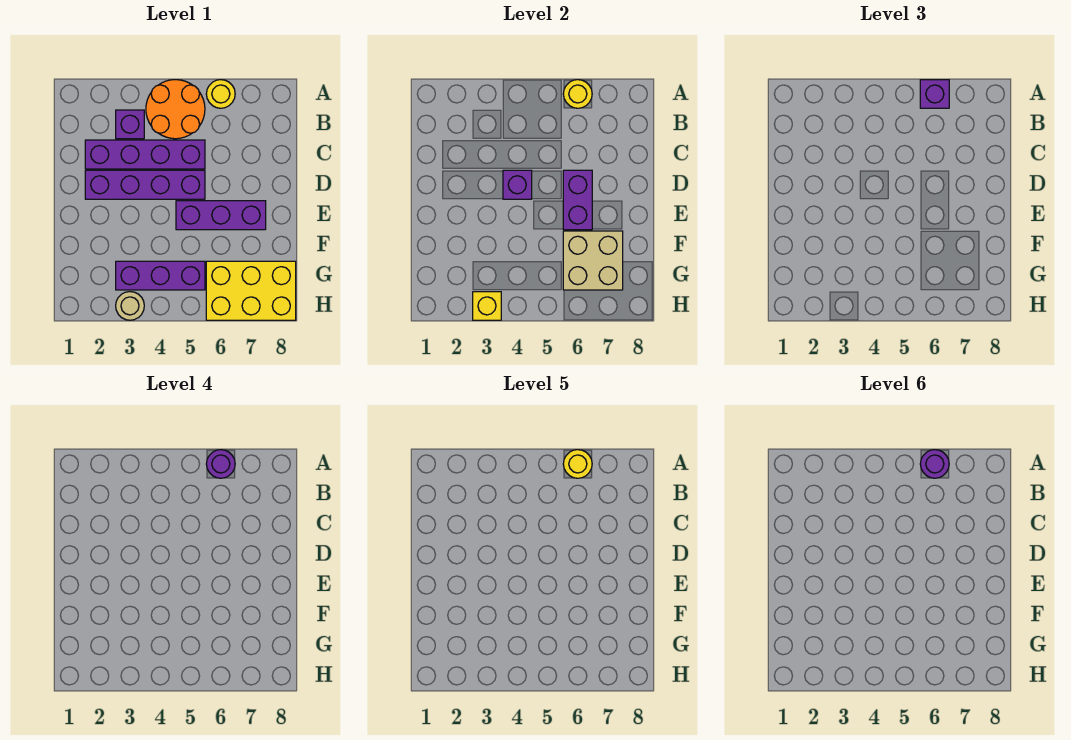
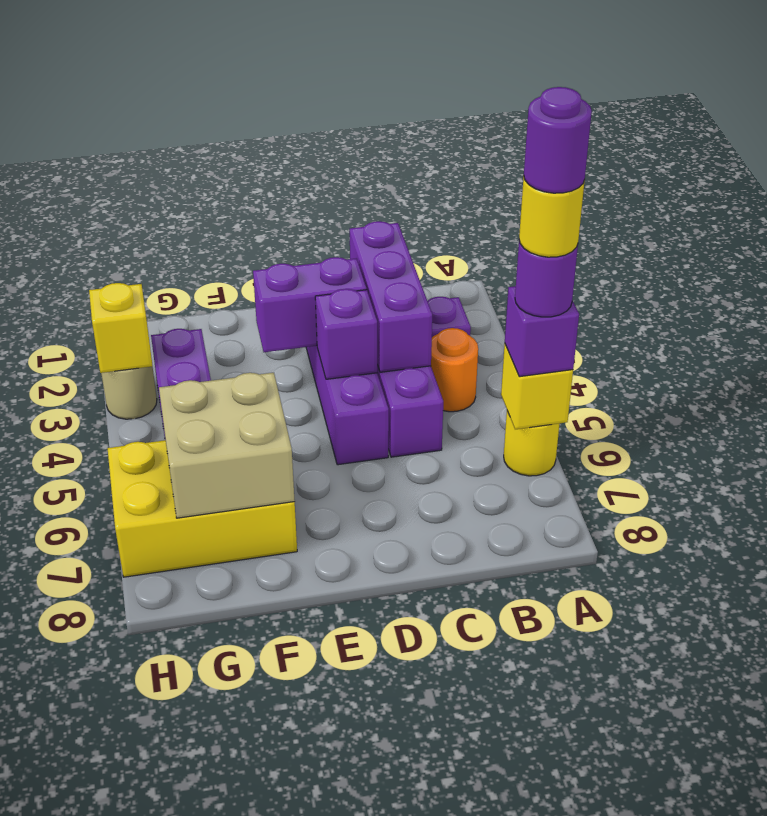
orange round brick A4:B5 level 1 -> orange round brick B4 level 1
yellow round brick A6 level 2 -> yellow brick A6 level 2
purple brick D6:E6 level 2 -> purple brick D3:E3 level 2
purple brick E5:E7 level 1 -> purple brick C2:C4 level 2
yellow brick G6:H8 level 1 -> yellow brick F6:H7 level 1

